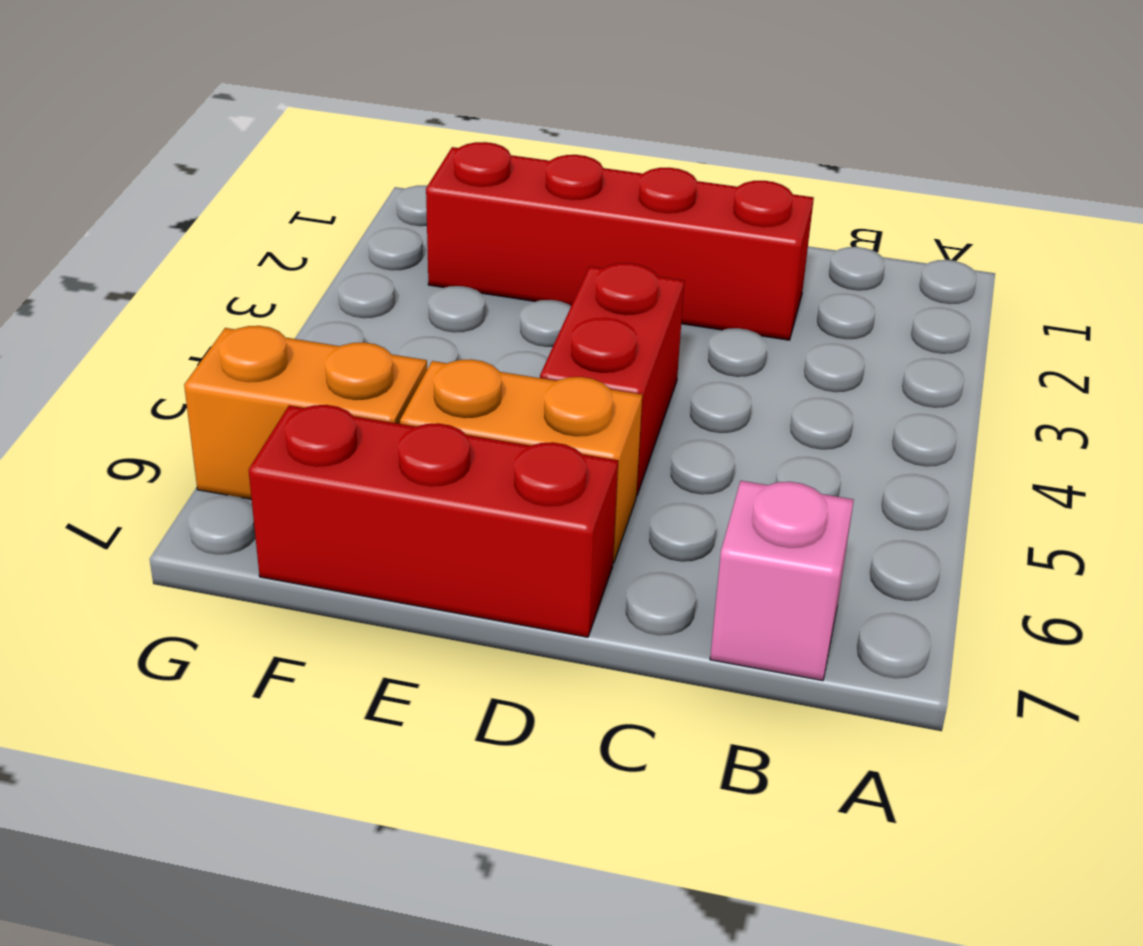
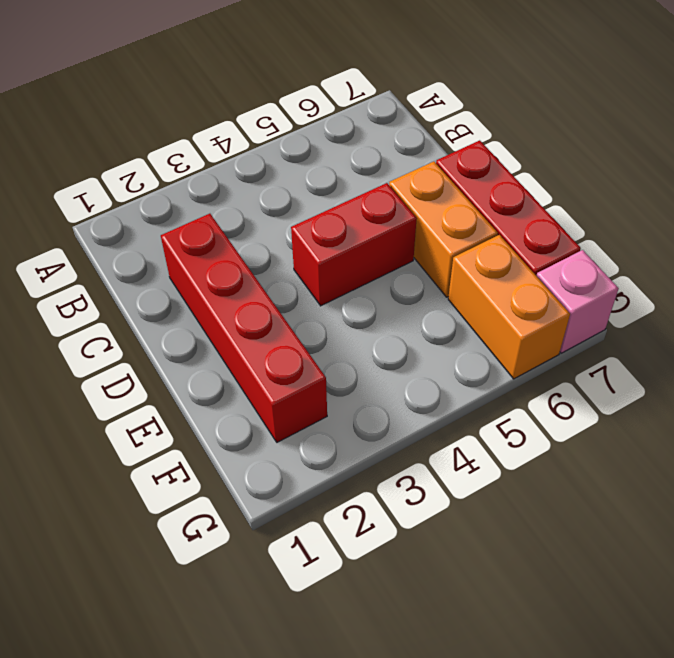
pink brick B7 level 1 -> pink brick G7 level 1

